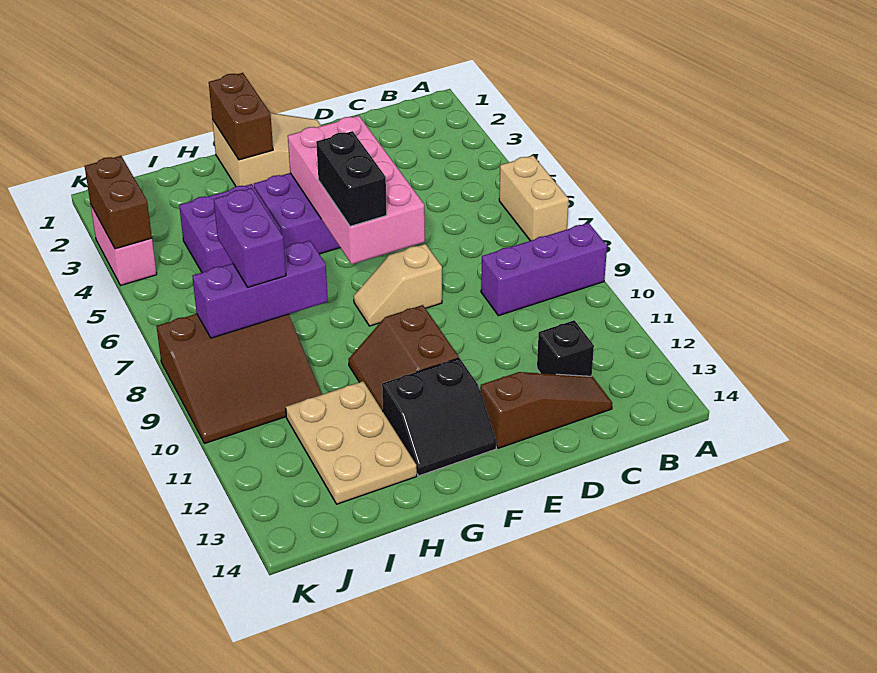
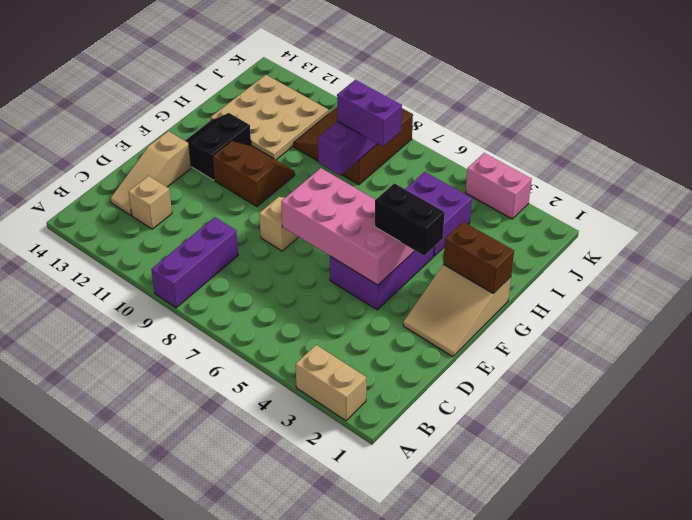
tan brick A6:A7 level 1 -> tan brick A2:A3 level 1
black brick C12 level 1 -> tan brick C12 level 1
brown slope C13:E13 level 1 top E -> tan slope C13:E13 level 1 top E
black brick F6:F7 level 3 -> black brick F3:F4 level 3
tan plate H11:I13 level 1 -> tan plate H11:J13 level 1
brown brick K3:K4 level 2 -> none

